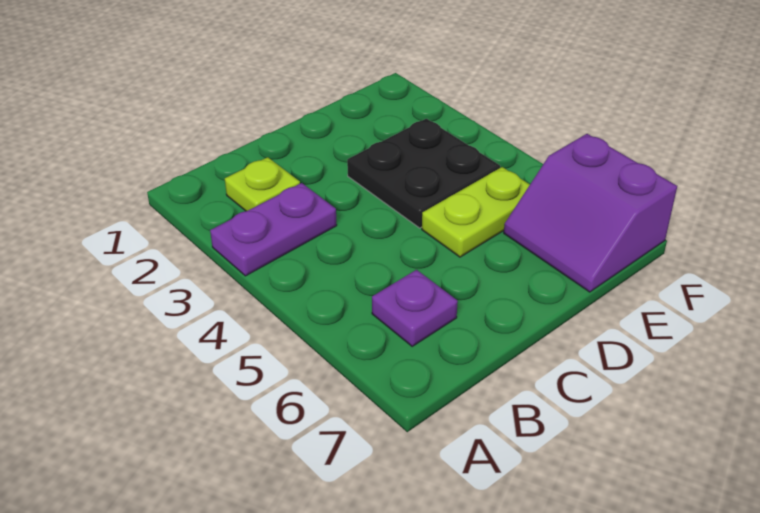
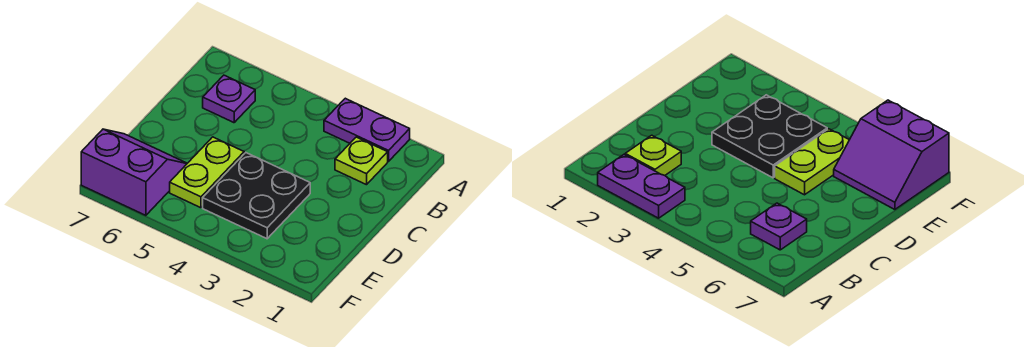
purple plate A3:B3 level 1 -> purple plate A2:A3 level 1

